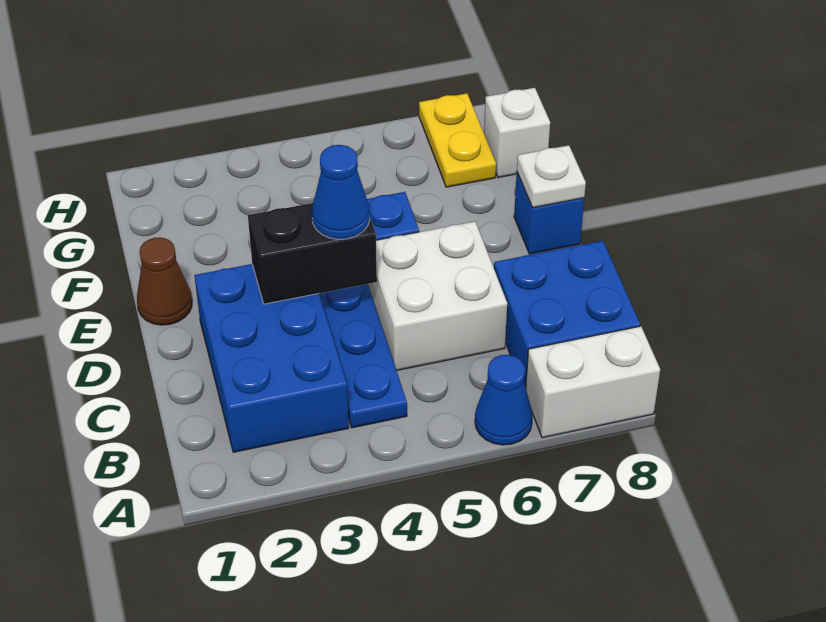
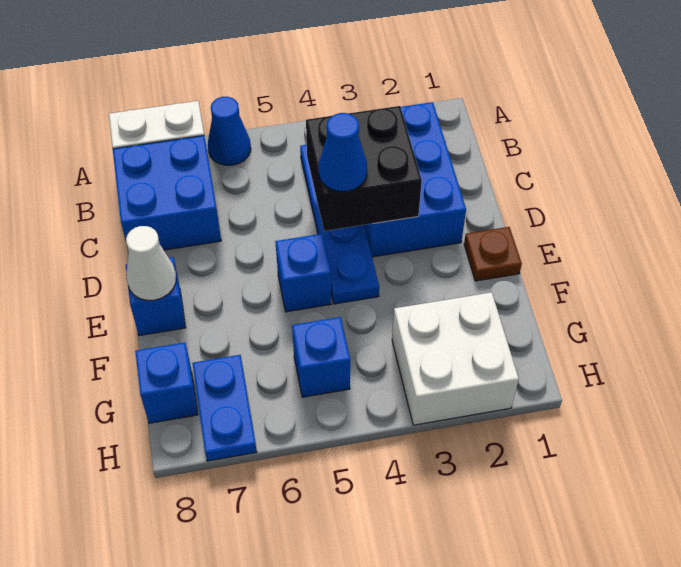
white brick C5:D6 level 1 -> white brick G2:H3 level 1
black brick D3:D4 level 2 -> black brick C3:D4 level 2
brown cone E1 level 1 -> brown plate E1 level 1
white plate E8 level 2 -> white cone E8 level 2
none -> blue brick G5 level 1
yellow plate G7:H7 level 1 -> blue plate G7:H7 level 1
white brick G8 level 1 -> blue brick G8 level 1

